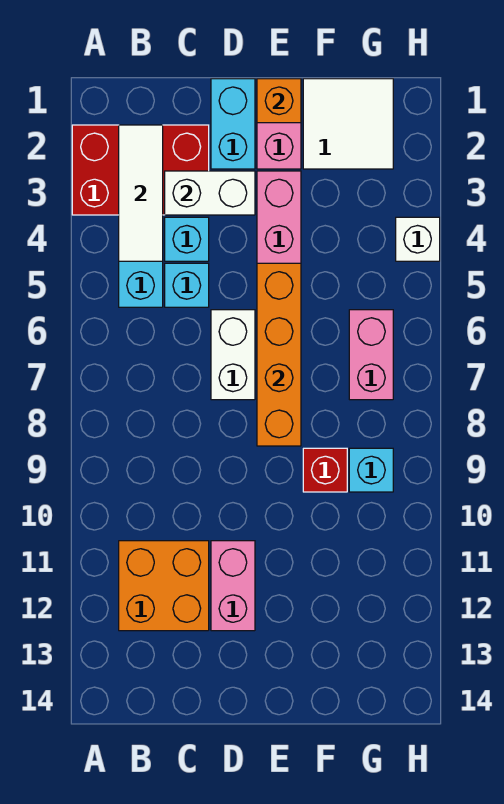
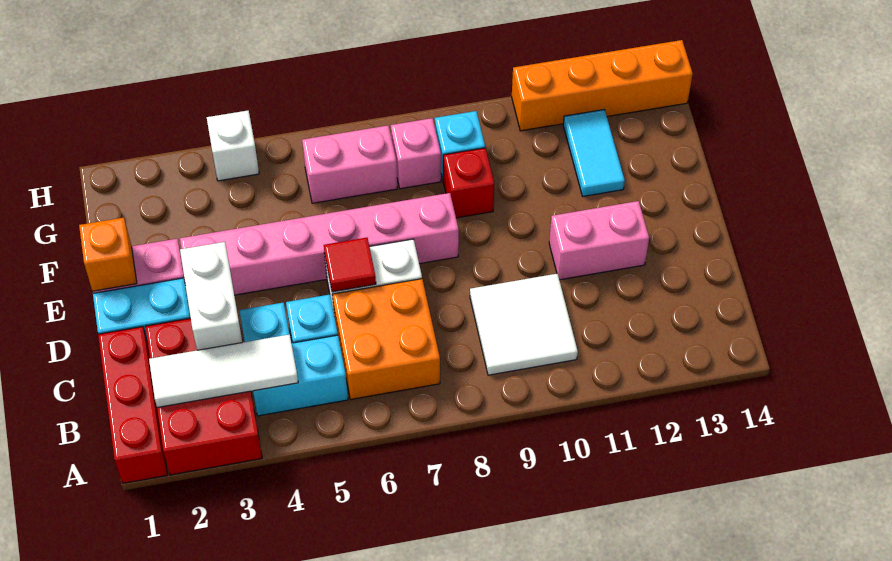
none -> red brick A1:C1 level 1
orange brick B11:C12 level 1 -> orange brick B6:C7 level 1
none -> red tile D6 level 2
orange brick E5:E8 level 2 -> orange brick H11:H14 level 1
white tile F1:G2 level 1 -> white tile B9:C10 level 1
none -> cyan tile F12:G12 level 1
none -> pink brick G8 level 1

